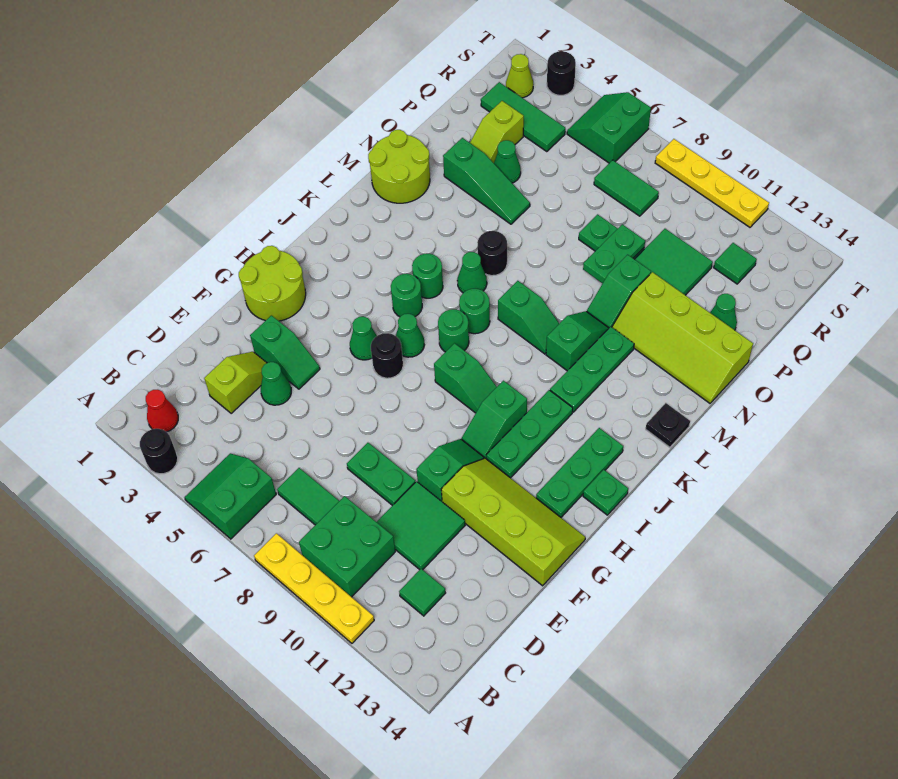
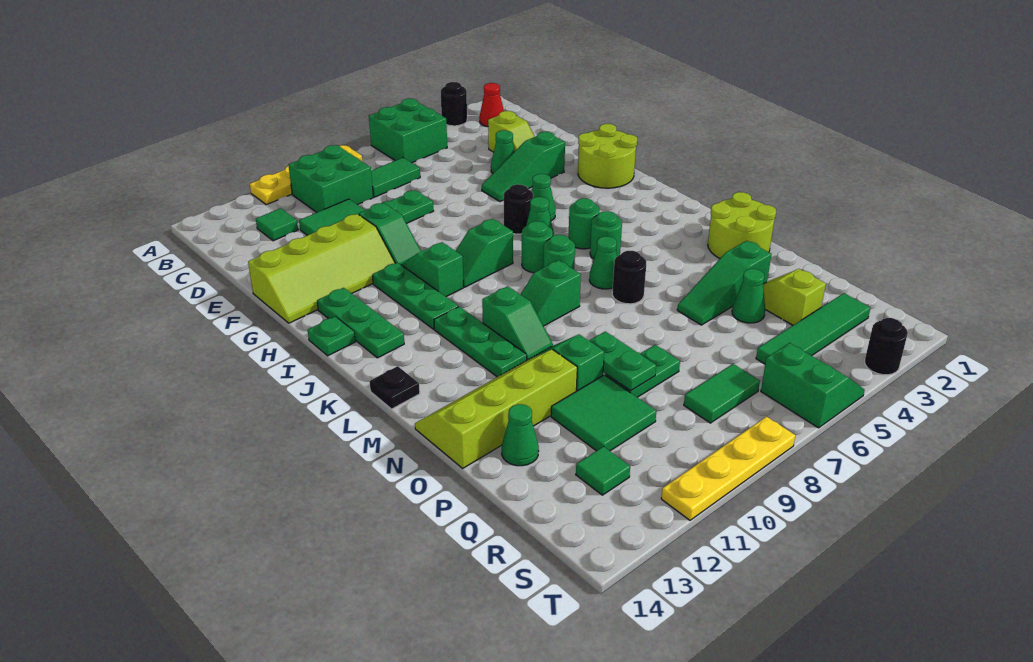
green slope A5:B6 level 1 top 6 -> green brick A5:B6 level 1
green slope F3:F4 level 1 top 3 -> green slope F3:F5 level 1 top 3
green tile R2:R4 level 1 -> green tile R2:R5 level 1
lime cone S2 level 1 -> none

